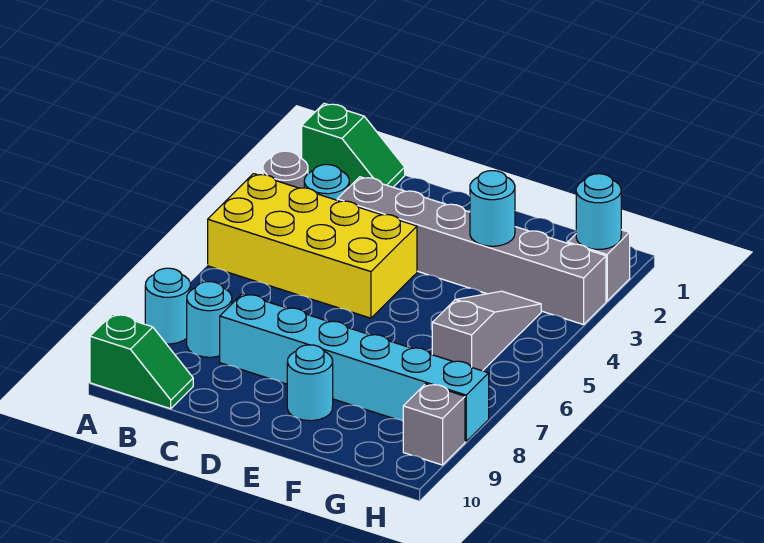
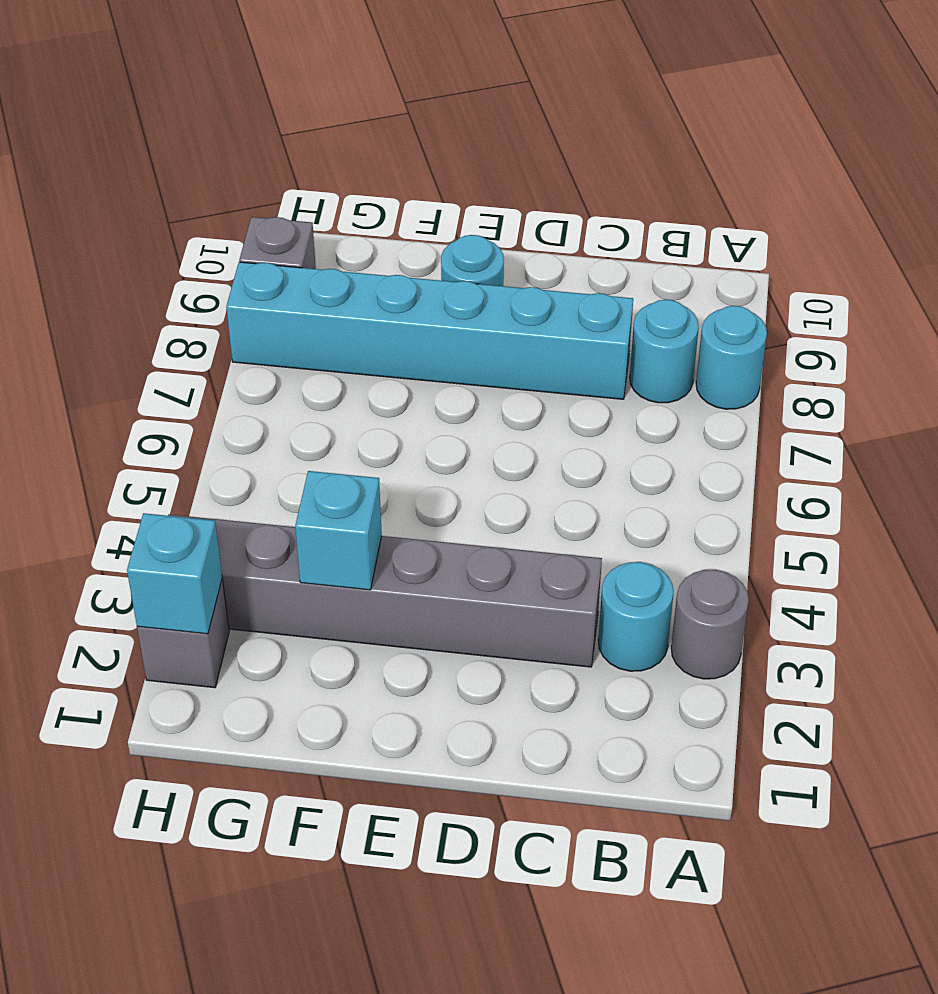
green slope A1:B1 level 1 top A -> none
yellow brick A4:D5 level 1 -> none
green slope A10:B10 level 1 top A -> none
cyan round brick F3 level 2 -> cyan brick F3 level 2
grey slope G4:G6 level 1 top 6 -> none
cyan round brick H2 level 2 -> cyan brick H2 level 2

